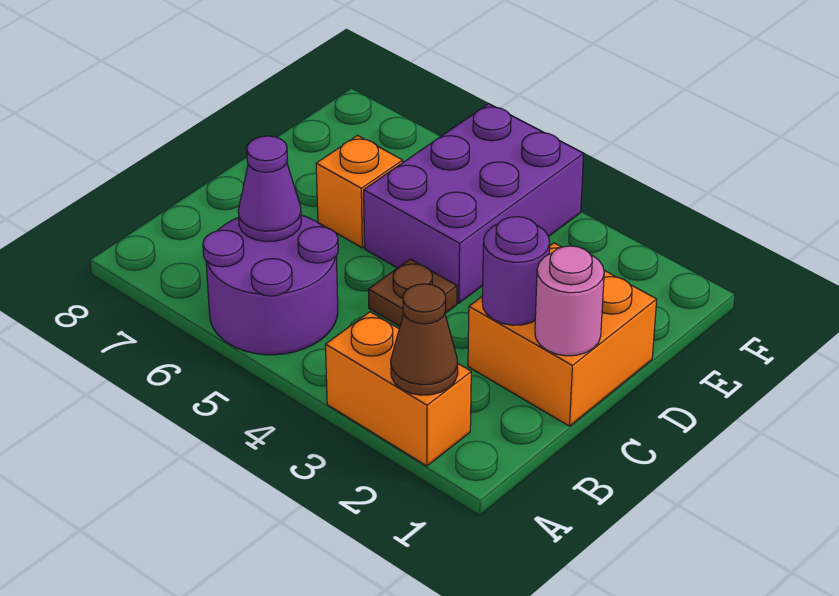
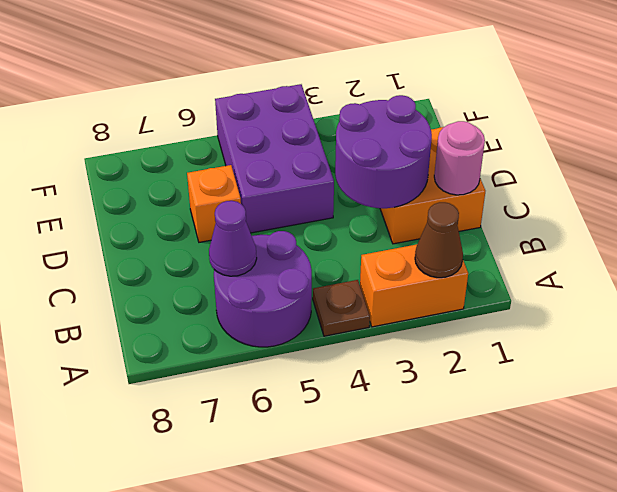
purple round brick C2 level 2 -> purple round brick C2:D3 level 2
brown plate C4 level 1 -> brown plate A4 level 1

